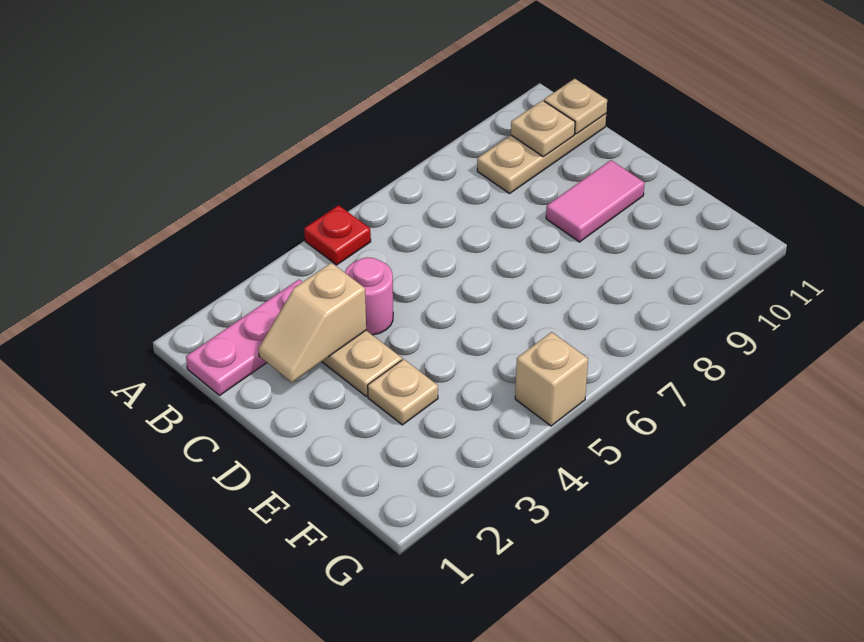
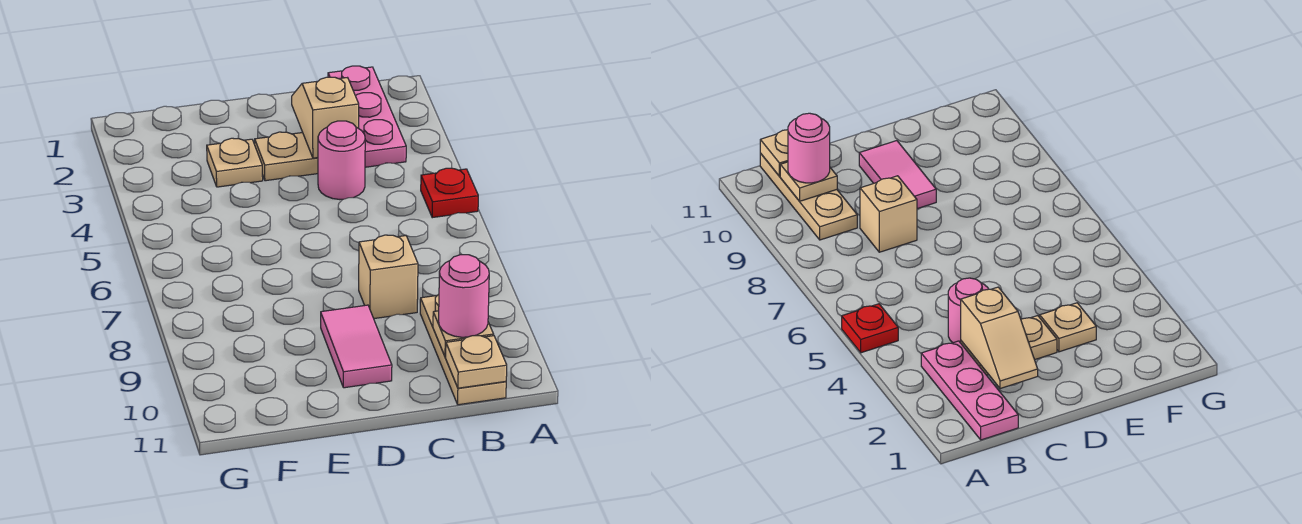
none -> pink round brick B10 level 3
tan brick G5 level 1 -> tan brick C8 level 1

